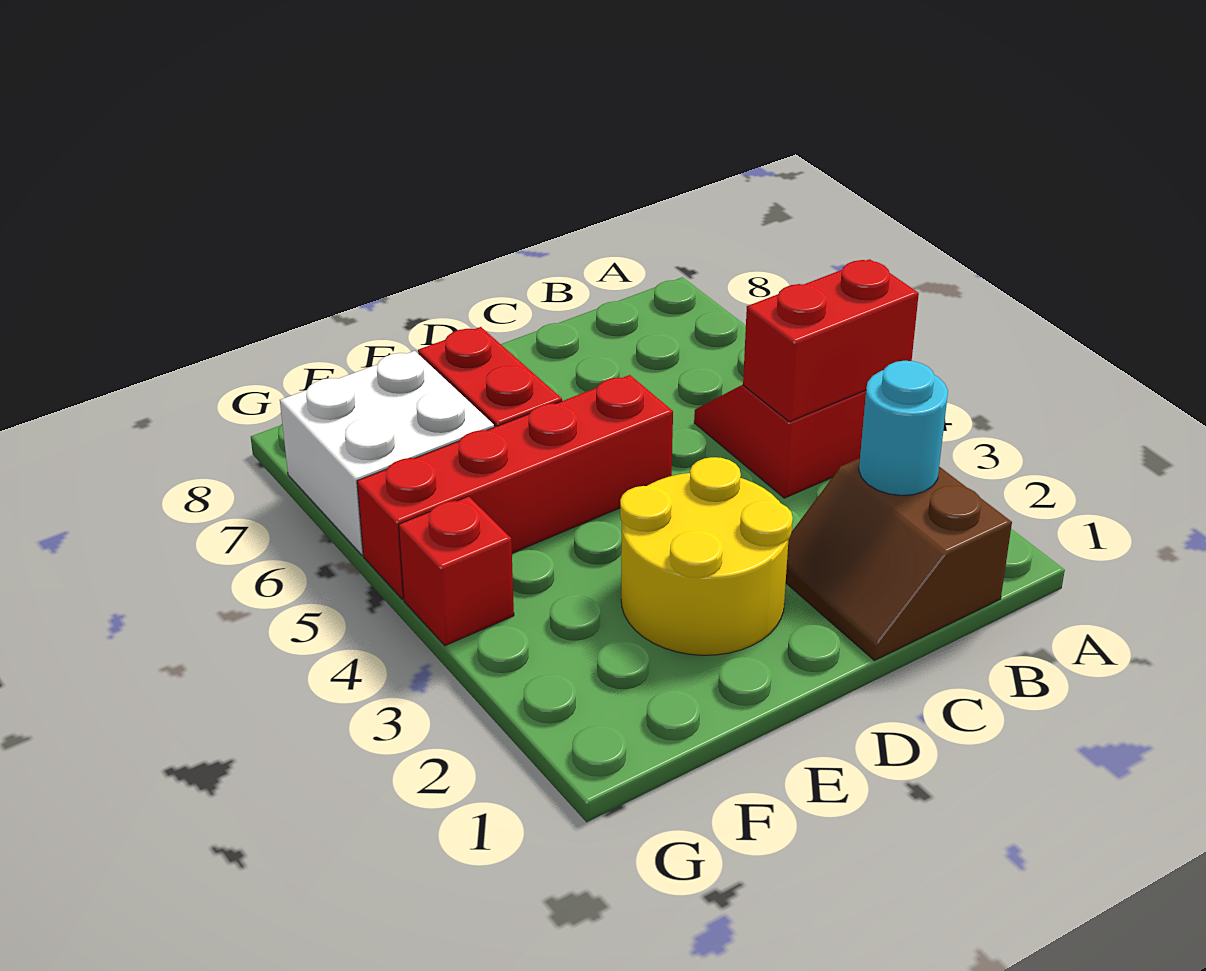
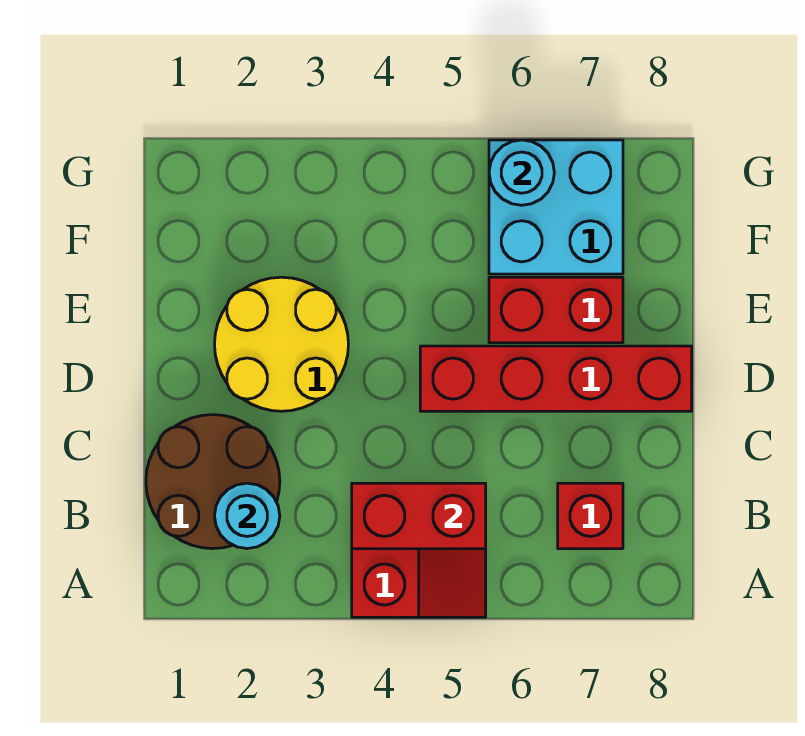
red brick A4:B4 level 2 -> red brick B4:B5 level 2
brown slope B1:C2 level 1 top B -> brown round brick B1:C2 level 1
red brick D5:G5 level 1 -> red brick D5:D8 level 1
white brick F6:G7 level 1 -> cyan brick F6:G7 level 1
red brick G4 level 1 -> red brick B7 level 1
none -> cyan round brick G6 level 2

